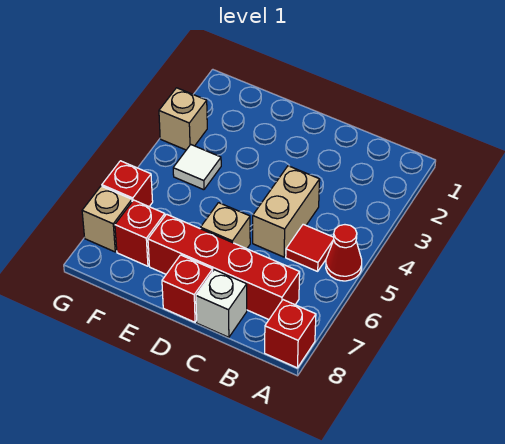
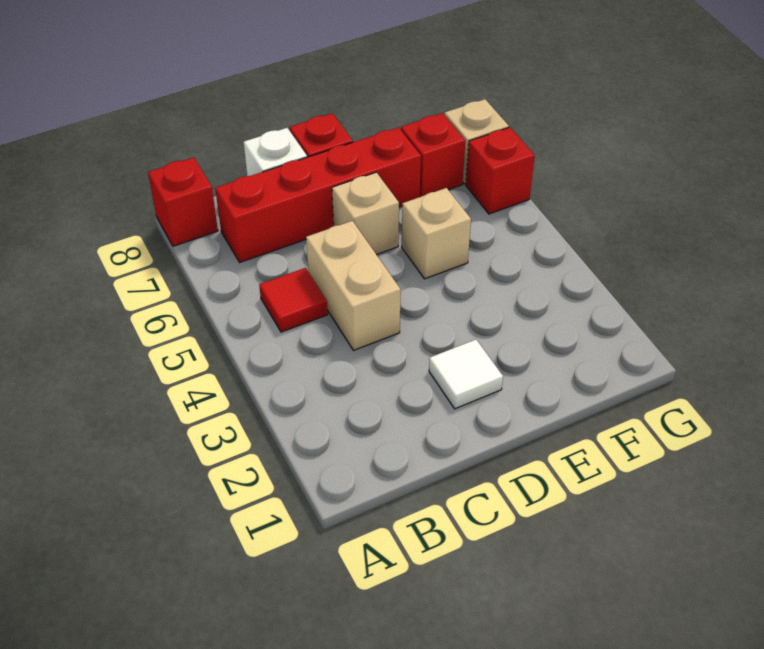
red cone A5 level 1 -> none
white tile F4 level 1 -> white tile D2 level 1
tan brick G3 level 1 -> tan brick E5 level 1

